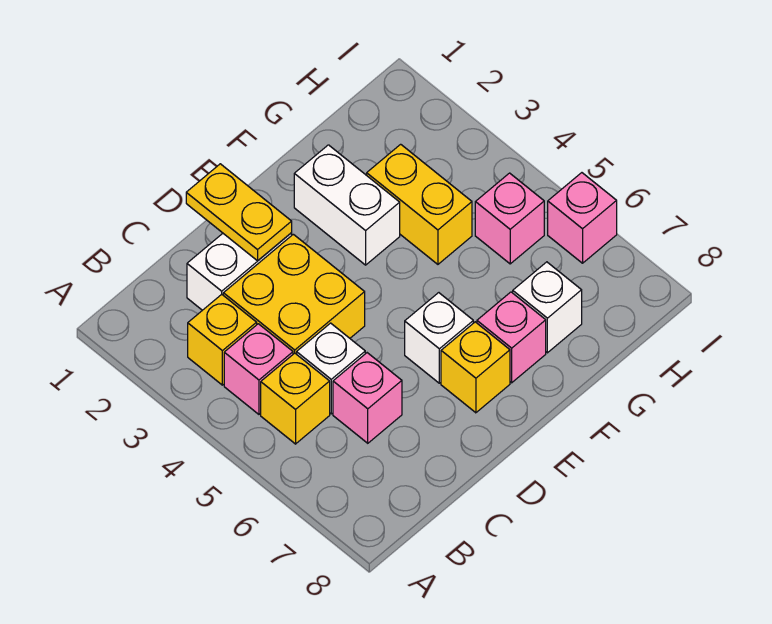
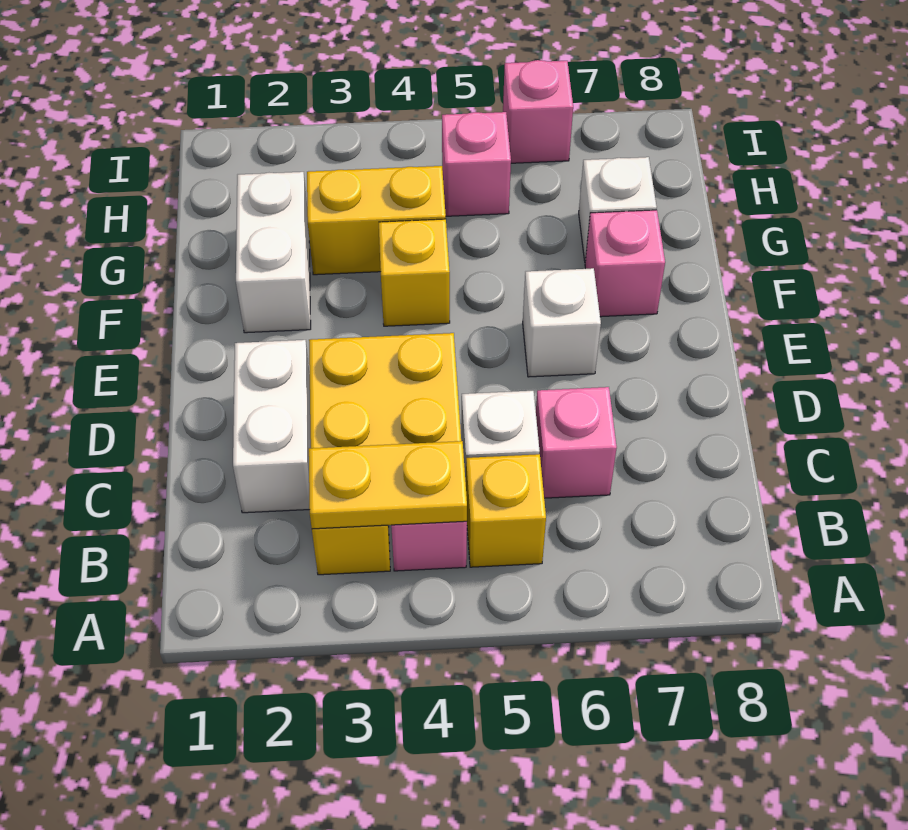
yellow plate D1:D2 level 2 -> yellow plate B3:B4 level 2
yellow brick E7 level 1 -> yellow brick F4 level 1
white brick F2:F3 level 1 -> white brick F2:G2 level 1

